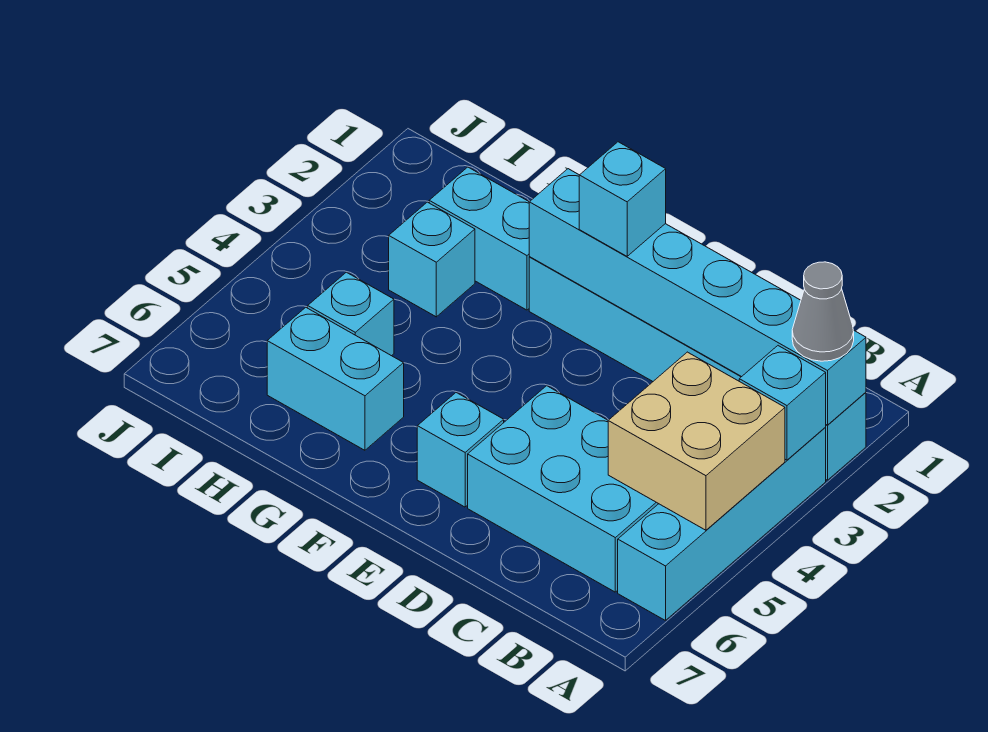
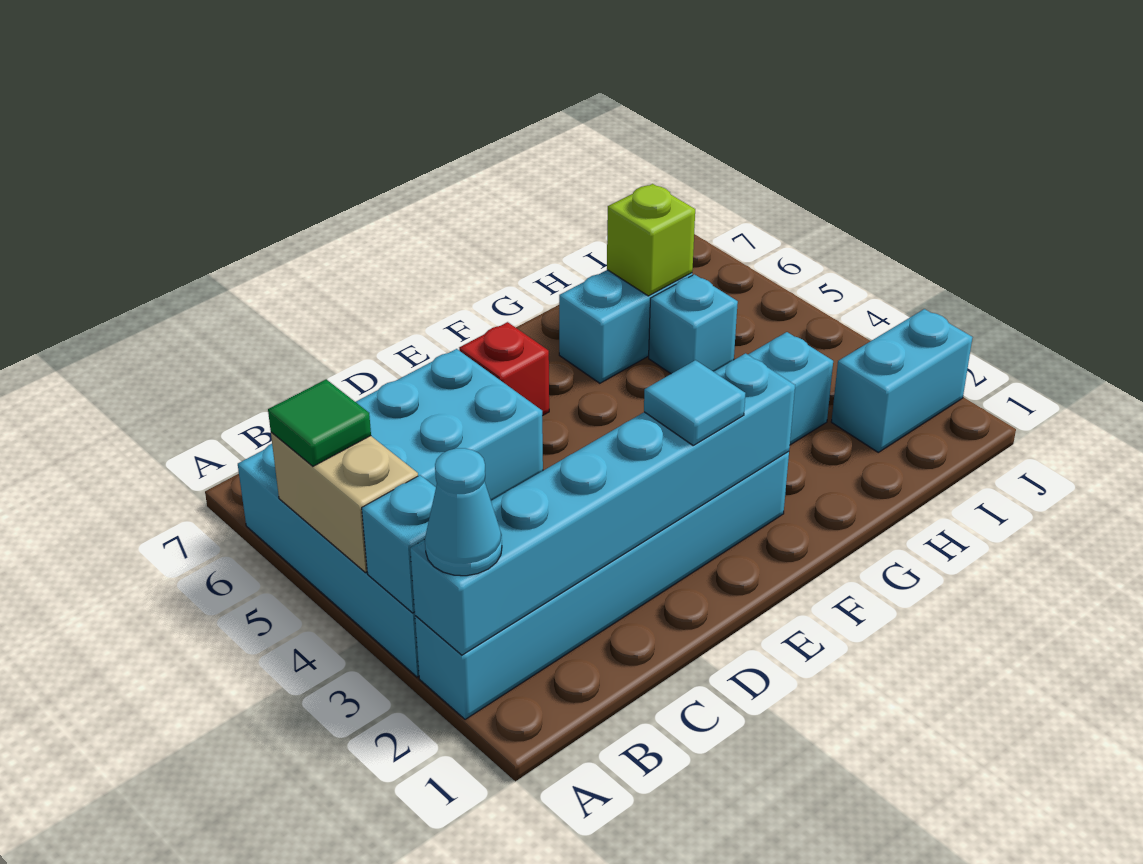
grey cone A2 level 3 -> cyan cone A2 level 3
tan brick A4:B5 level 2 -> tan brick A4:A5 level 2
none -> green tile A5 level 3
cyan brick E2 level 3 -> cyan tile E2 level 3
cyan brick E6 level 1 -> red brick E6 level 1
cyan brick G2:H2 level 1 -> cyan brick I2:J2 level 1
none -> lime brick H6 level 2

